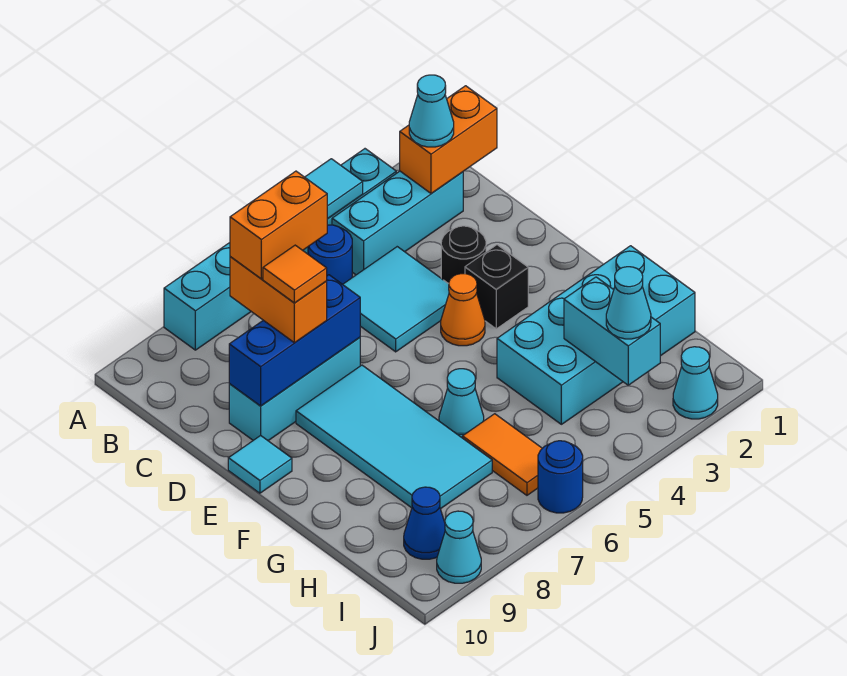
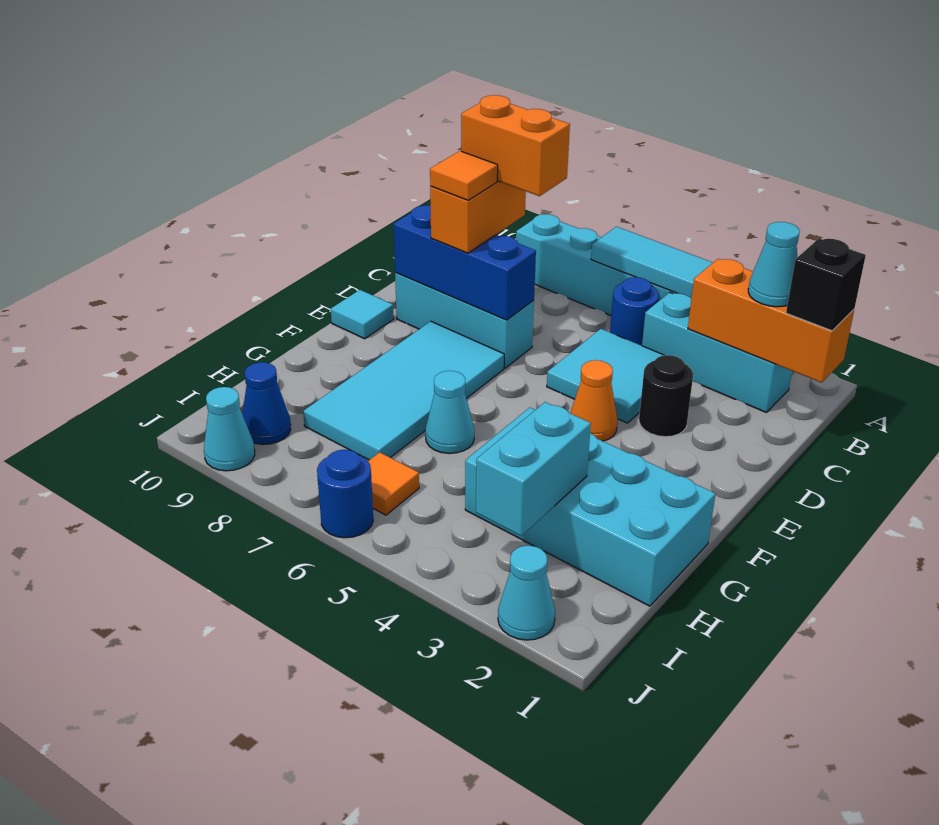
orange brick B1:B2 level 2 -> orange brick B1:B3 level 2
black brick E3 level 1 -> black brick B1 level 3
orange tile H6:I6 level 1 -> orange tile I6 level 1
cyan cone I3 level 3 -> none

